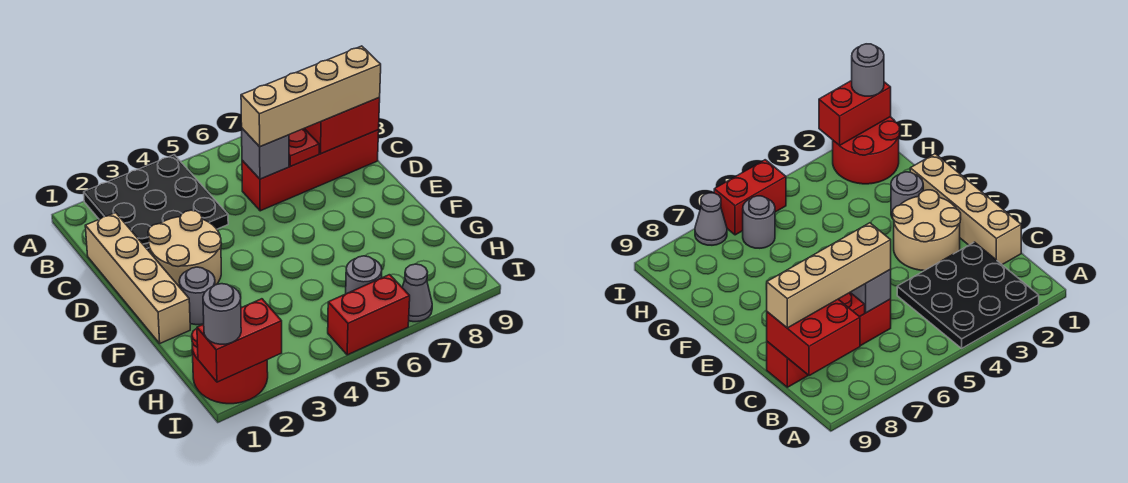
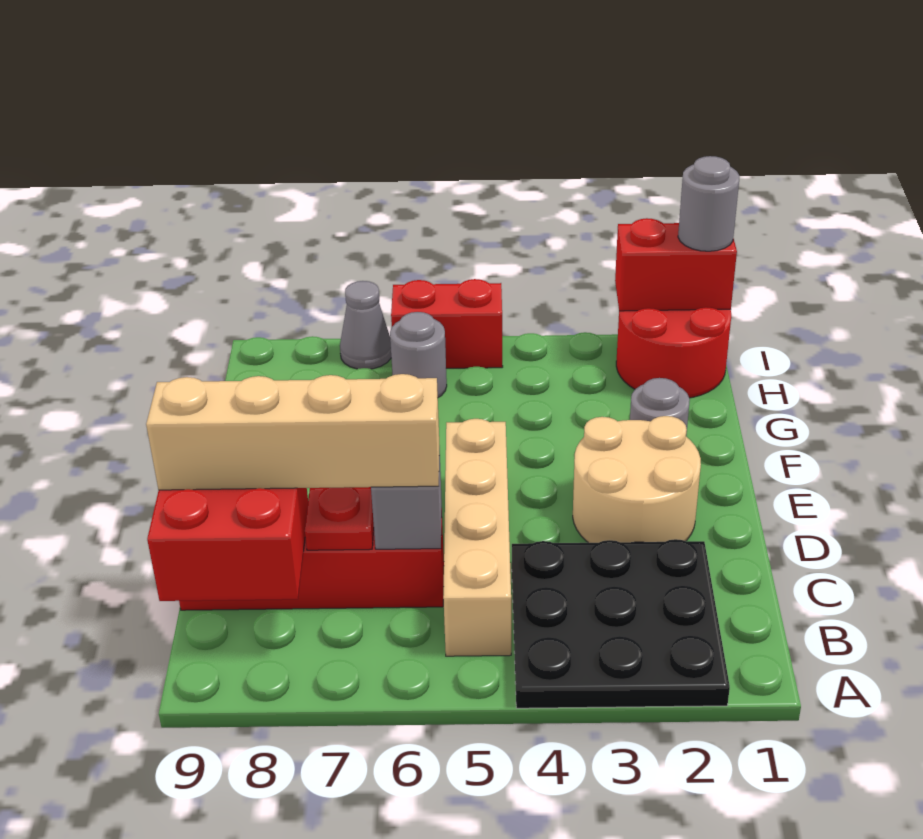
tan brick C1:F1 level 1 -> tan brick B5:E5 level 1

